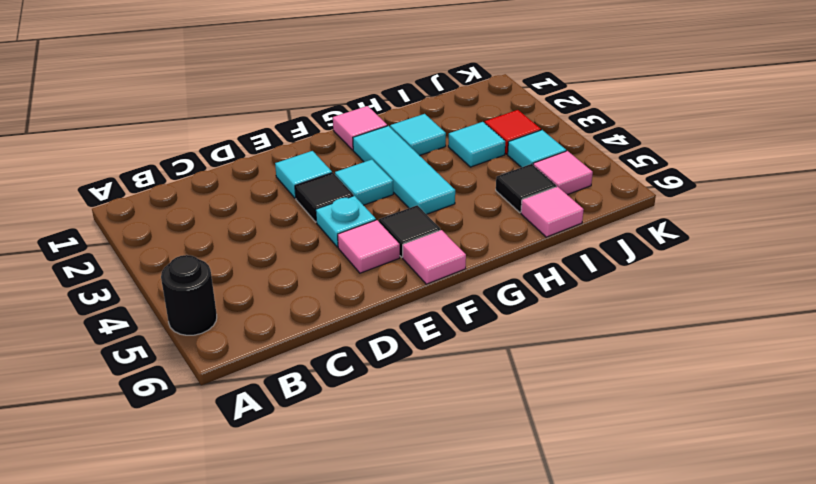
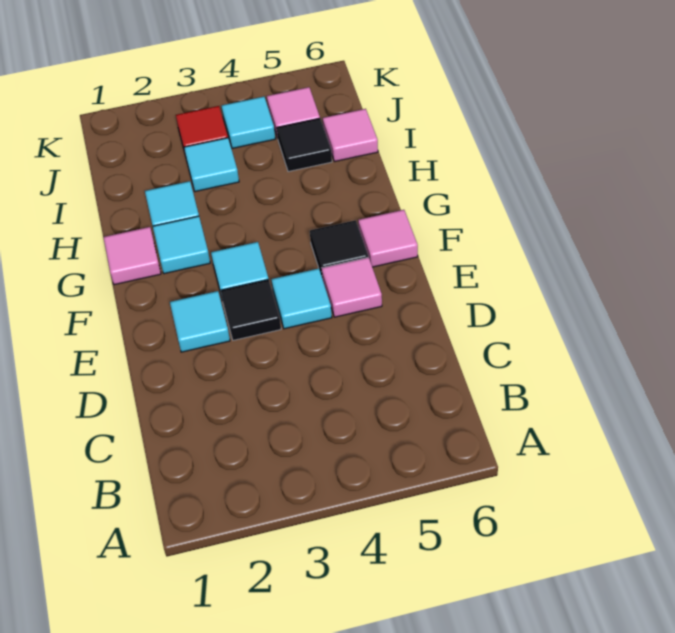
black round brick A5 level 1 -> none
cyan plate E4 level 1 -> cyan tile E4 level 1
cyan tile G2:G4 level 1 -> cyan tile G2 level 1

